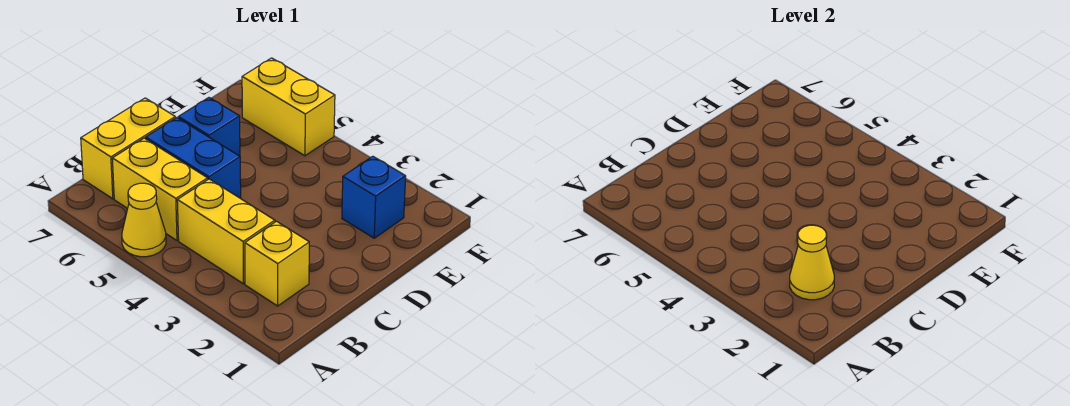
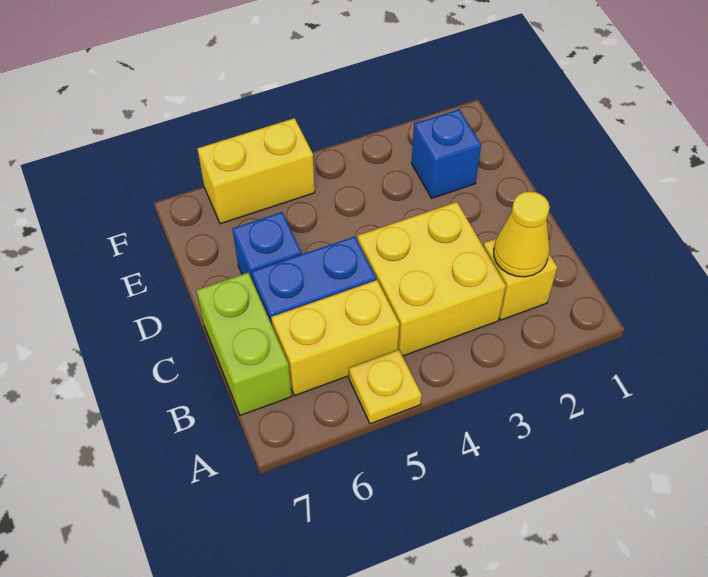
yellow cone A5 level 1 -> yellow plate A5 level 1
yellow brick B3:B4 level 1 -> yellow brick B3:C4 level 1
yellow brick B7:C7 level 1 -> lime brick B7:C7 level 1

